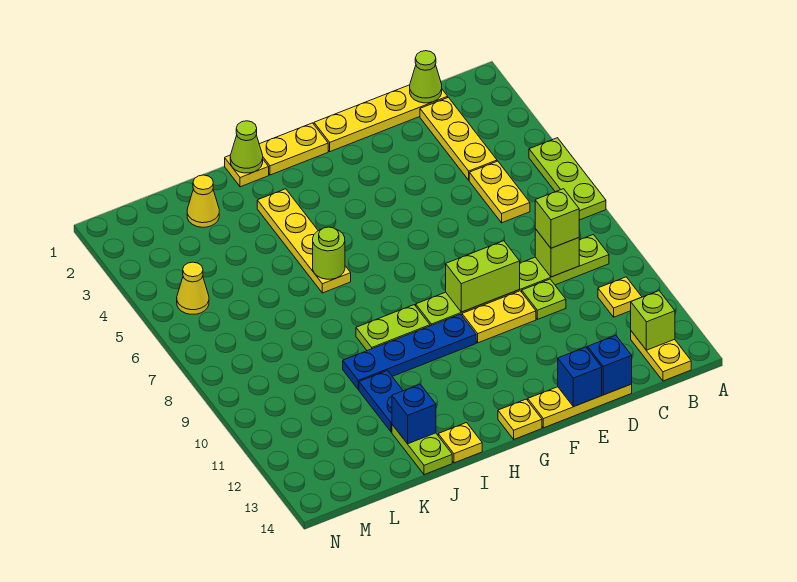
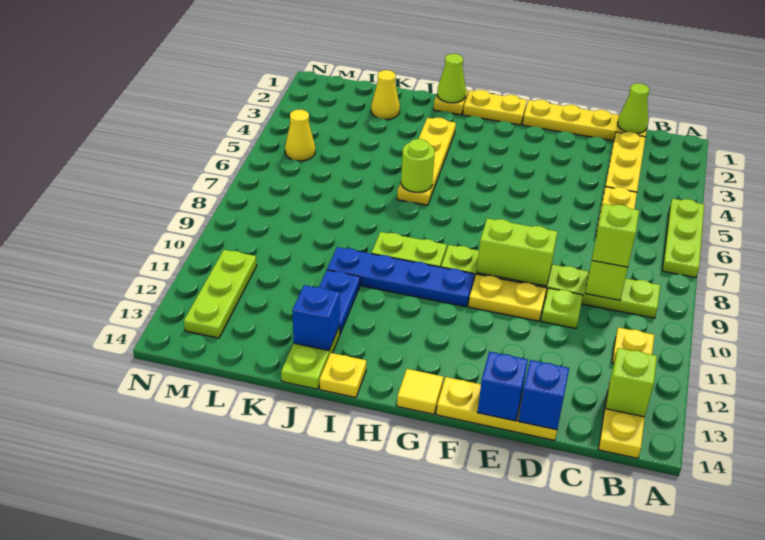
yellow plate G14 level 1 -> yellow tile G14 level 1
none -> lime plate M11:M13 level 1

